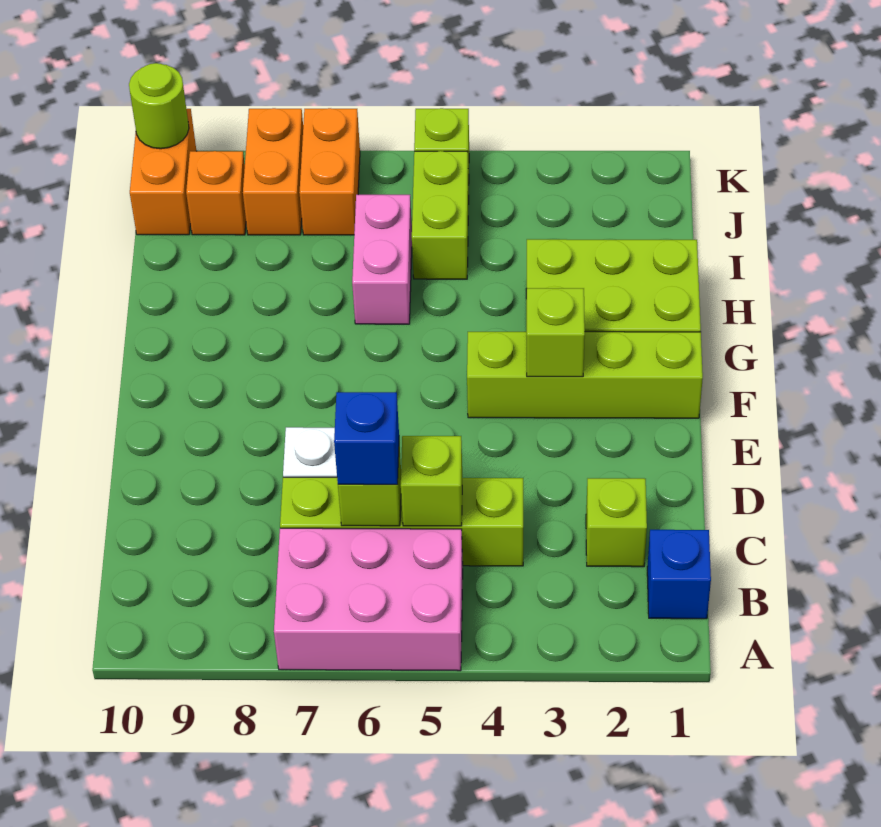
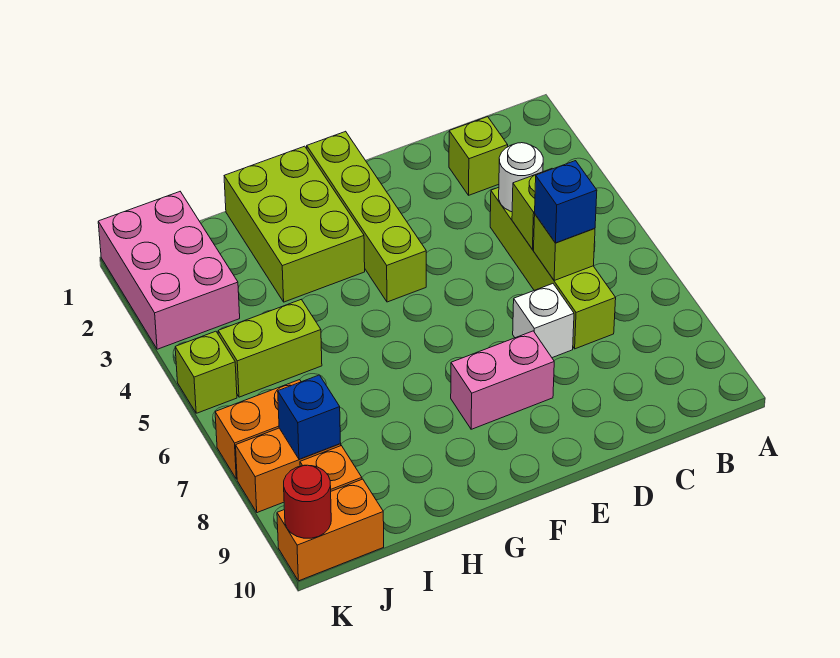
pink brick A5:B7 level 1 -> pink brick J1:K3 level 1
blue brick B1 level 1 -> blue brick J8 level 2
none -> white round brick C4 level 2
lime brick F3 level 2 -> none
pink brick H6:I6 level 1 -> pink brick E8:F8 level 1
lime round brick K10 level 2 -> red round brick K10 level 2

